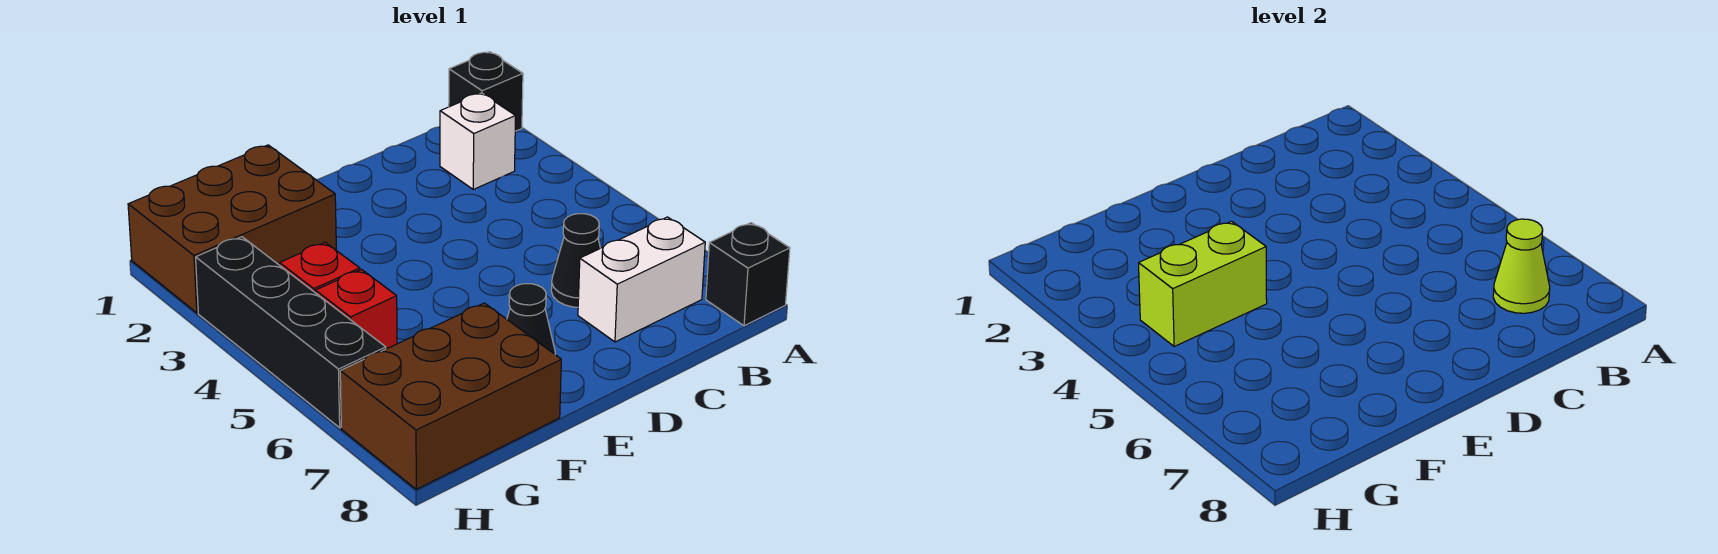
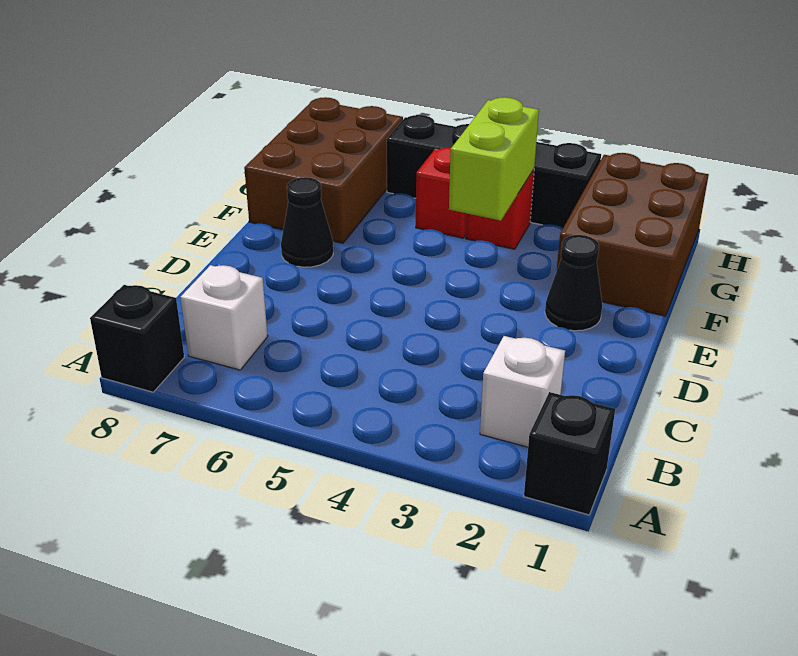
white brick B7:C7 level 1 -> white brick B7 level 1
lime cone B7 level 2 -> none
black cone C6 level 1 -> black cone E2 level 1

